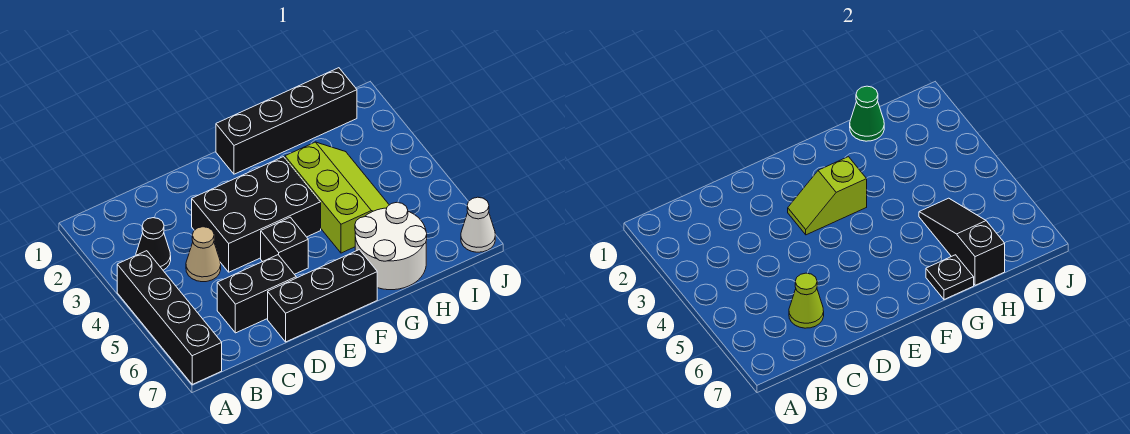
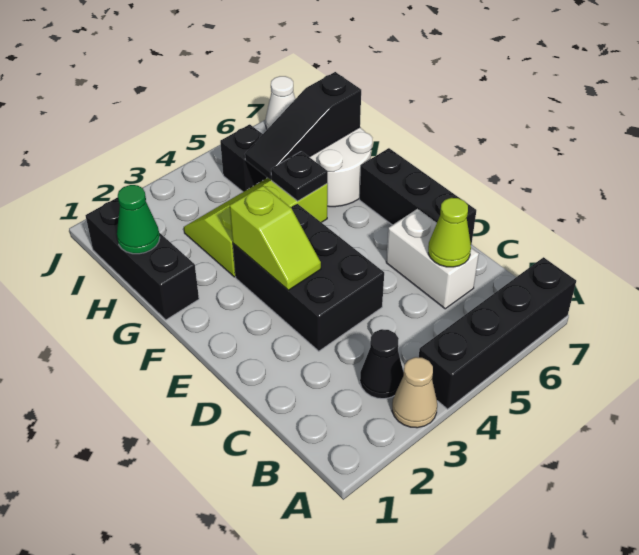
tan cone C4 level 1 -> tan cone A3 level 1
black brick C6:D6 level 1 -> white brick C6:D6 level 1
black brick E5 level 1 -> black brick I5 level 1
black brick F1:I1 level 1 -> black brick G1:I1 level 1
black plate G7 level 2 -> black plate G5 level 2

